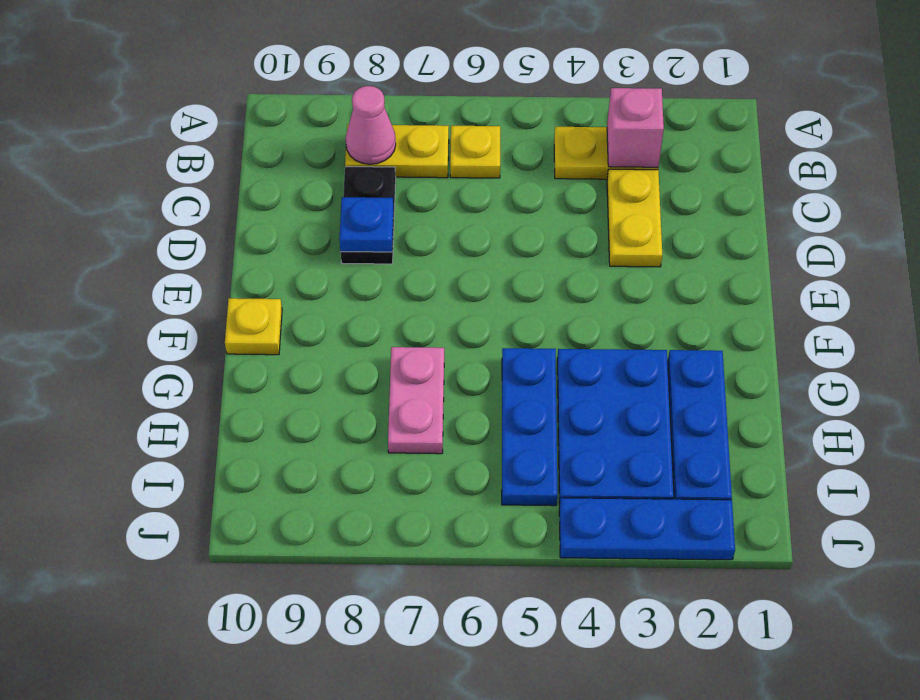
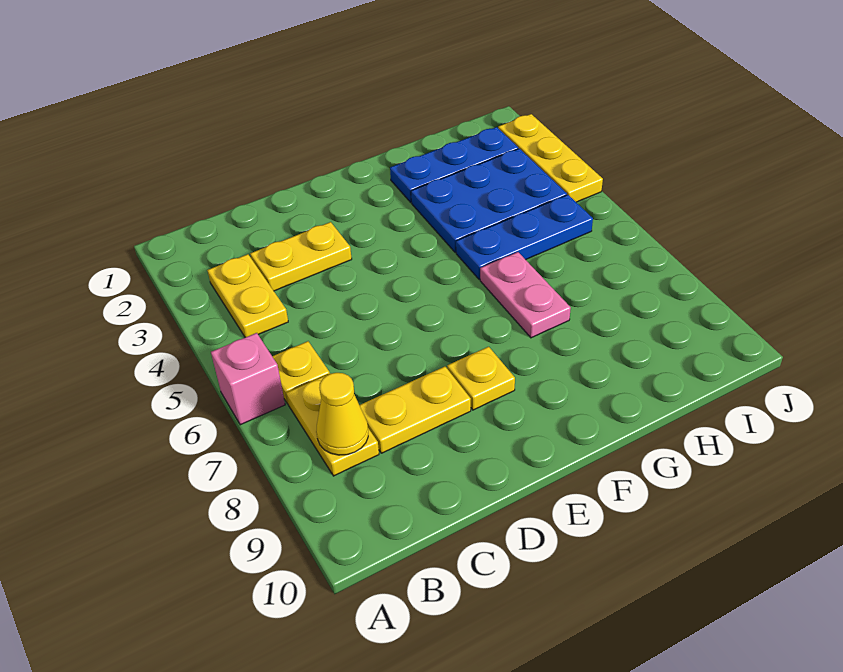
pink brick B3 level 2 -> pink brick A6 level 1
pink cone B8 level 2 -> yellow cone B8 level 2
black plate C8:D8 level 1 -> yellow plate C8:D8 level 1
blue plate D8 level 2 -> none
yellow plate F10 level 1 -> yellow plate E8 level 1
pink plate G7:H7 level 1 -> pink plate G6:G7 level 1
blue plate J2:J4 level 1 -> yellow plate J2:J4 level 1

